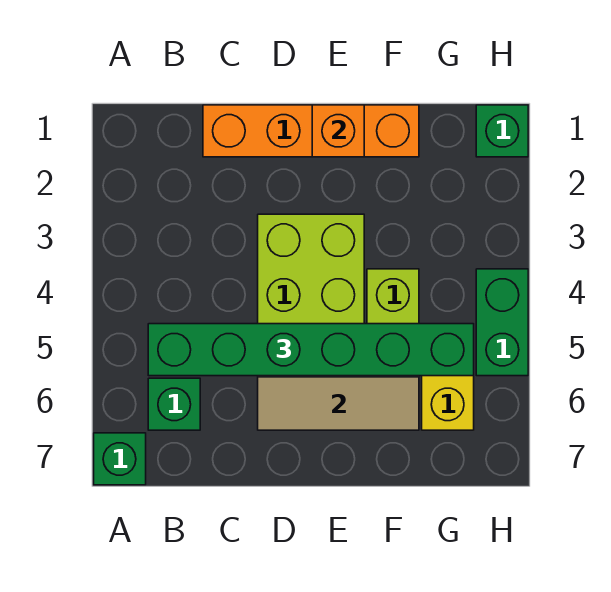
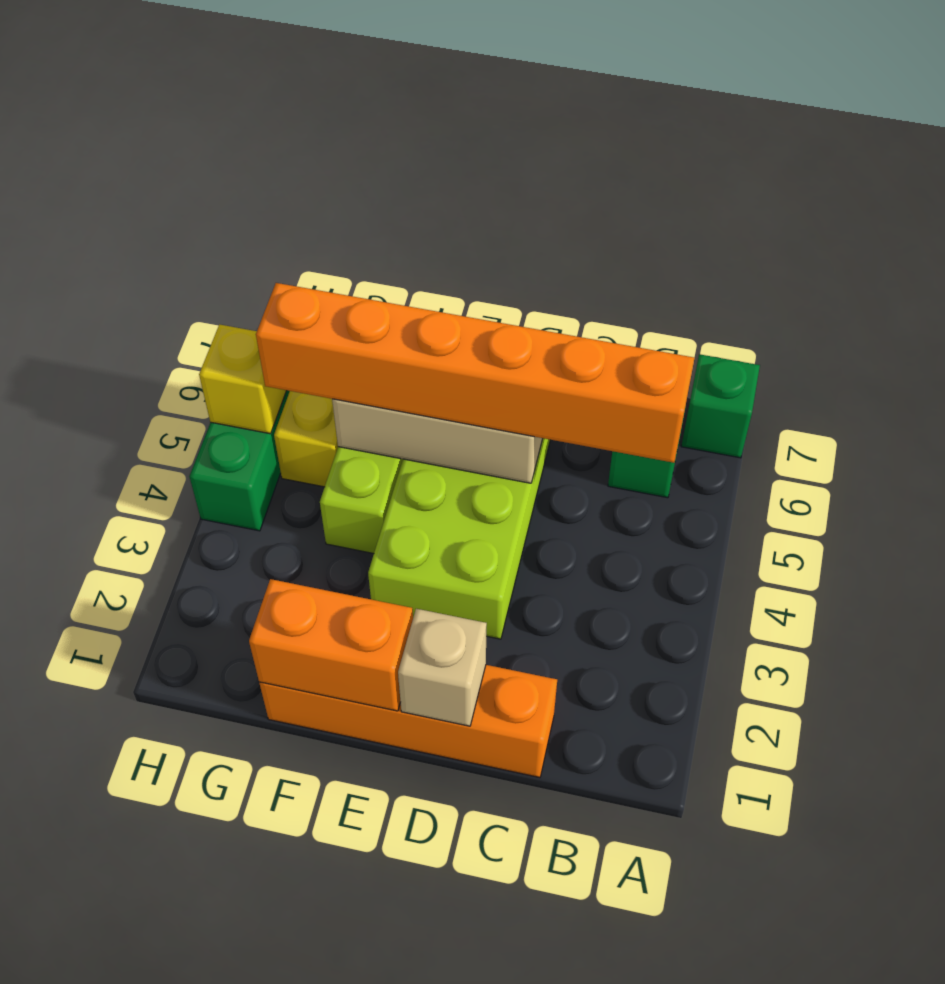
green brick B5:G5 level 3 -> orange brick B5:G5 level 3
none -> tan brick D1 level 2
orange brick E1 level 2 -> orange brick E1:F1 level 2
green brick H1 level 1 -> none
none -> yellow brick H5 level 2

